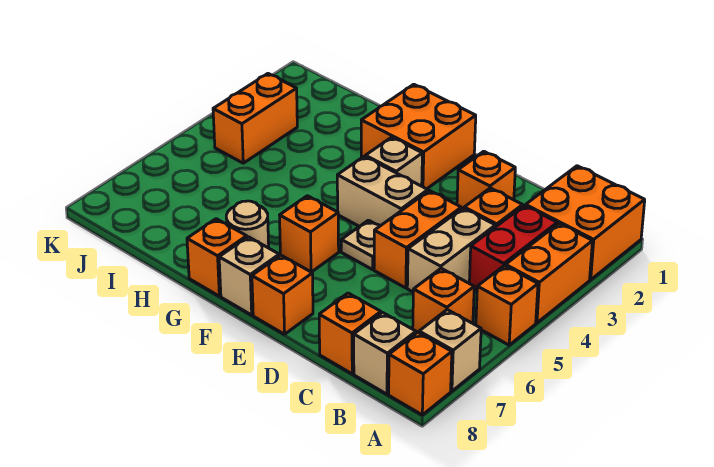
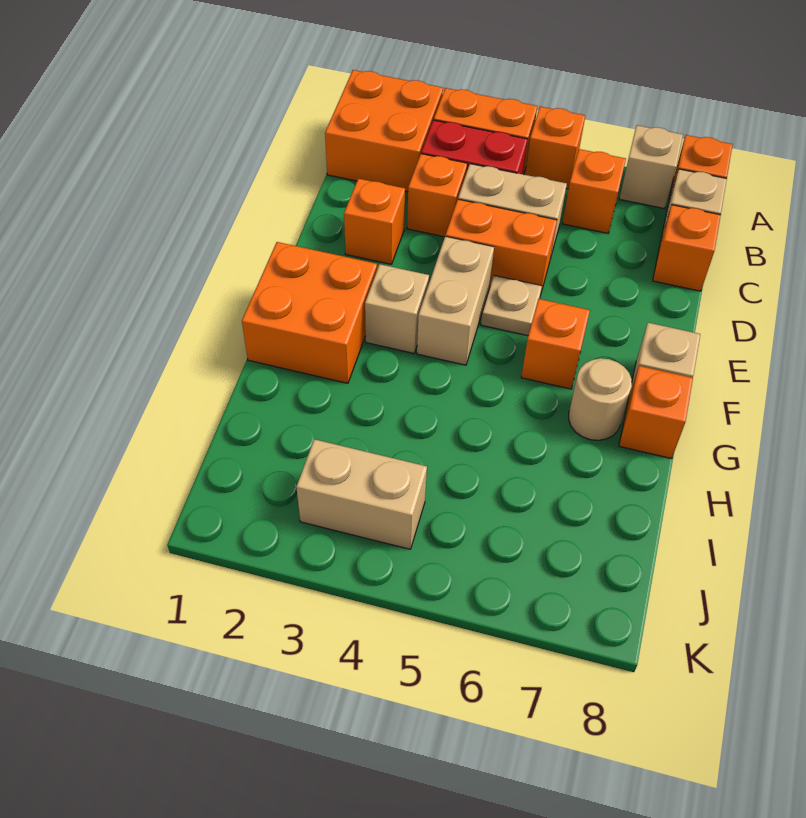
orange brick E8 level 1 -> none
orange brick J3:J4 level 1 -> tan brick J3:J4 level 1

